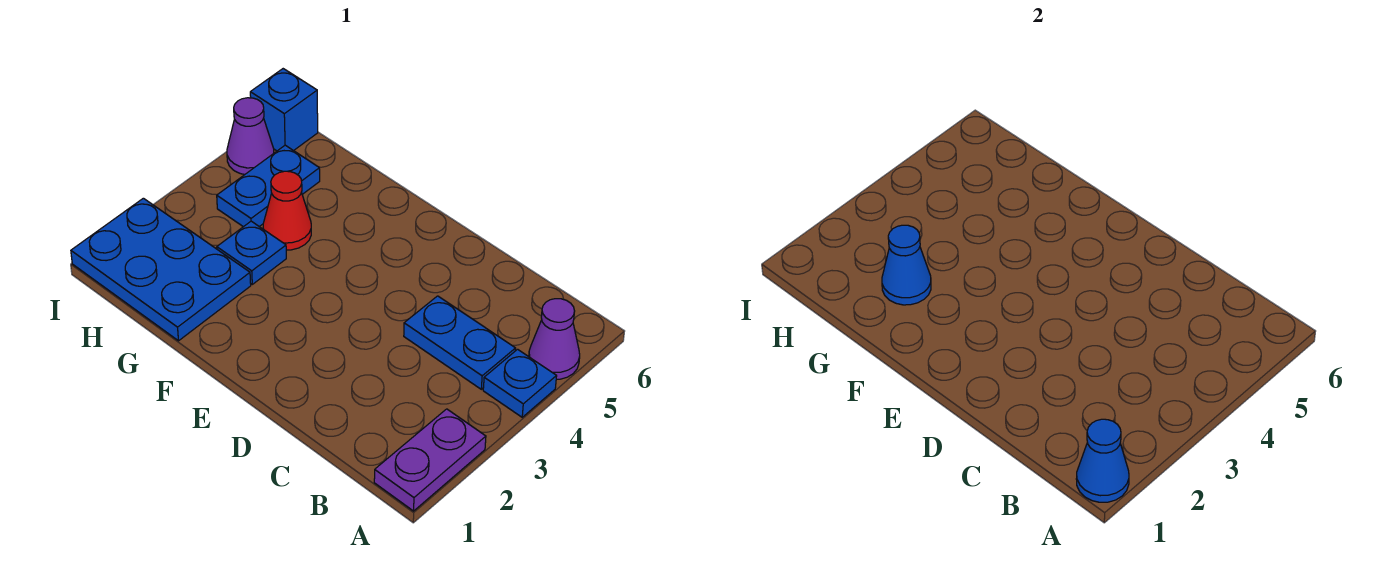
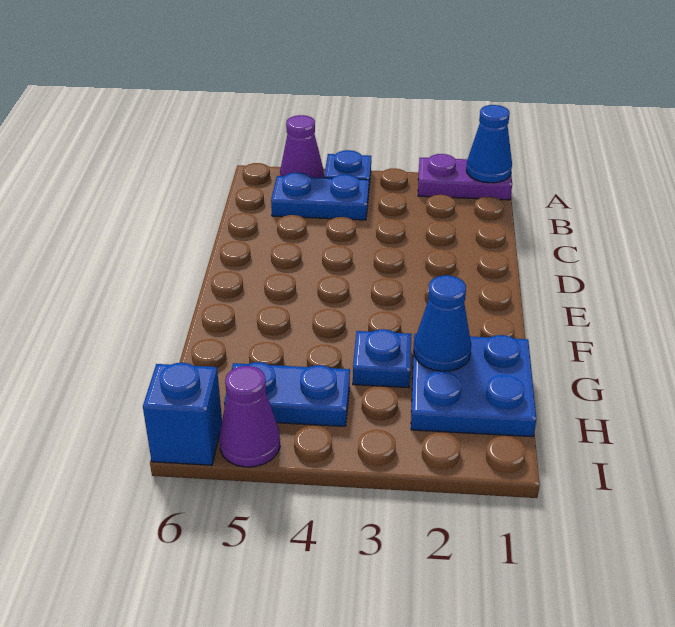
blue plate B4:C4 level 1 -> blue plate B4:B5 level 1
blue plate G1:I2 level 1 -> blue plate G1:H2 level 1
red cone G4 level 1 -> none

